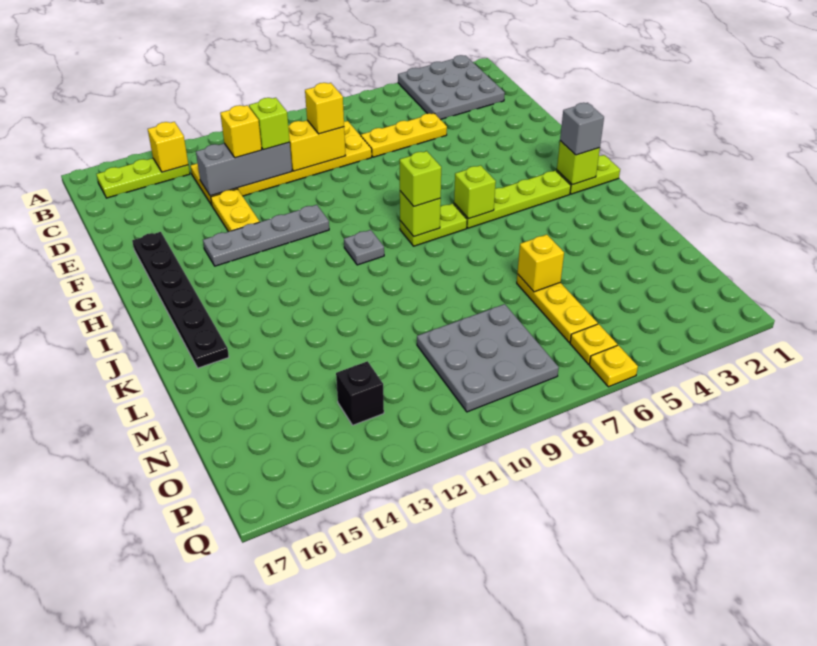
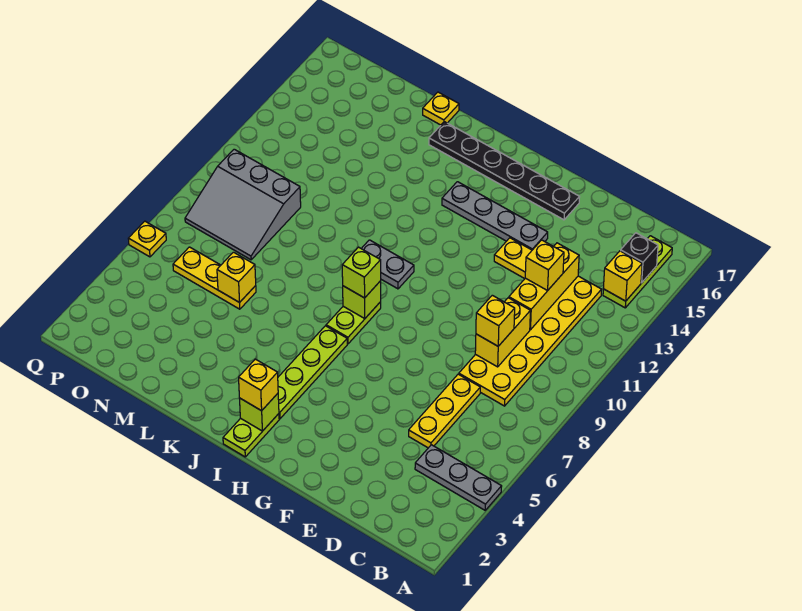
grey plate A2:C4 level 1 -> grey plate A4:C4 level 1
grey brick D11:D13 level 2 -> yellow brick D11:D13 level 2
lime brick D11 level 3 -> none
grey plate G11:G14 level 1 -> grey plate F14:I14 level 1
grey brick I2 level 3 -> yellow brick I2 level 3
lime brick I6 level 2 -> none
grey plate I10 level 1 -> grey plate I10:J10 level 1
grey plate N8:P10 level 1 -> grey slope N8:P10 level 1 top 10
black brick O13 level 1 -> black brick B15 level 2
yellow plate P6 level 1 -> yellow plate L17 level 1

